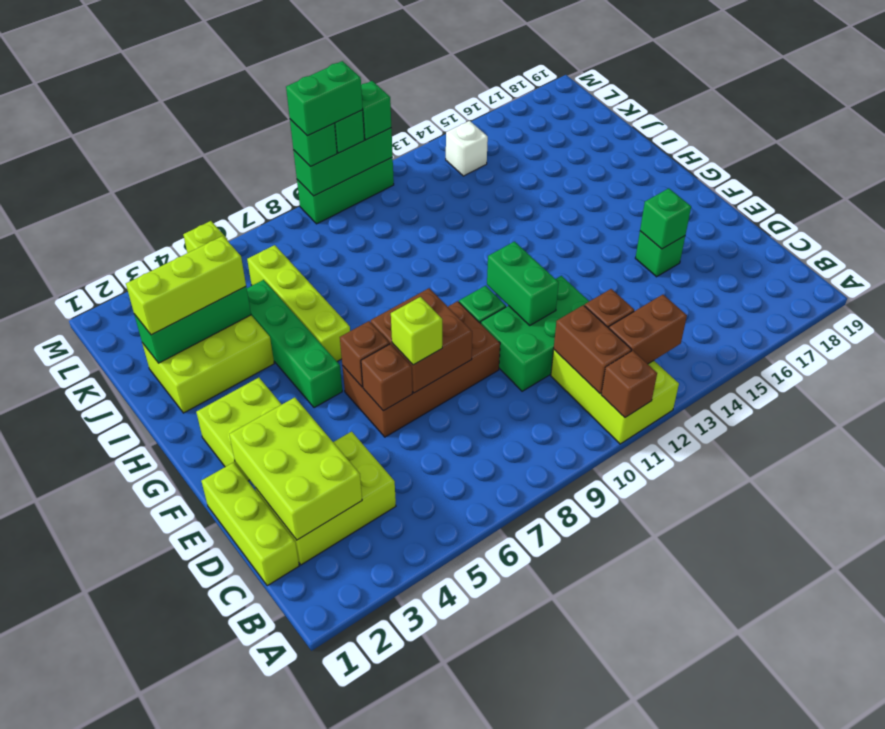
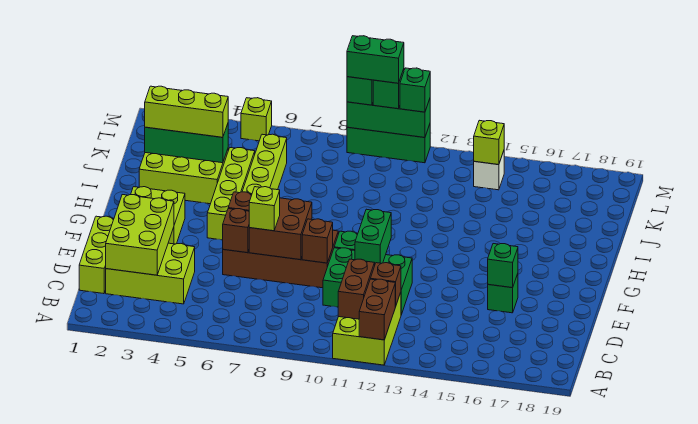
brown brick A11 level 2 -> brown brick E9 level 2
brown brick B12:B13 level 2 -> brown brick A12:B12 level 2
green brick G5:J5 level 1 -> lime brick G5:J5 level 1
none -> lime brick L14 level 2

